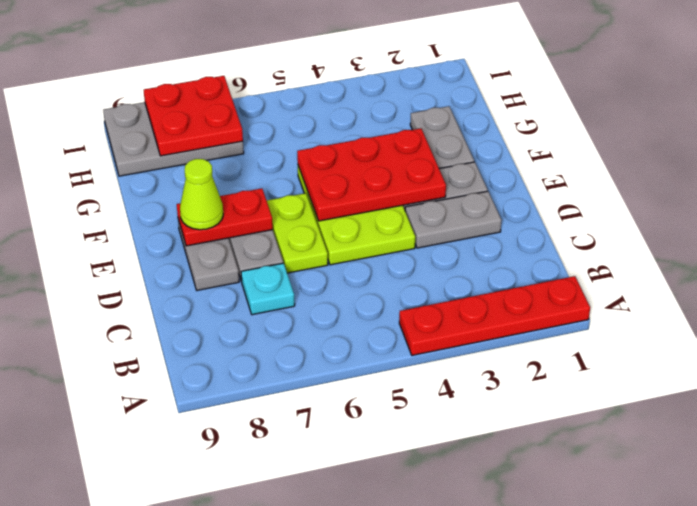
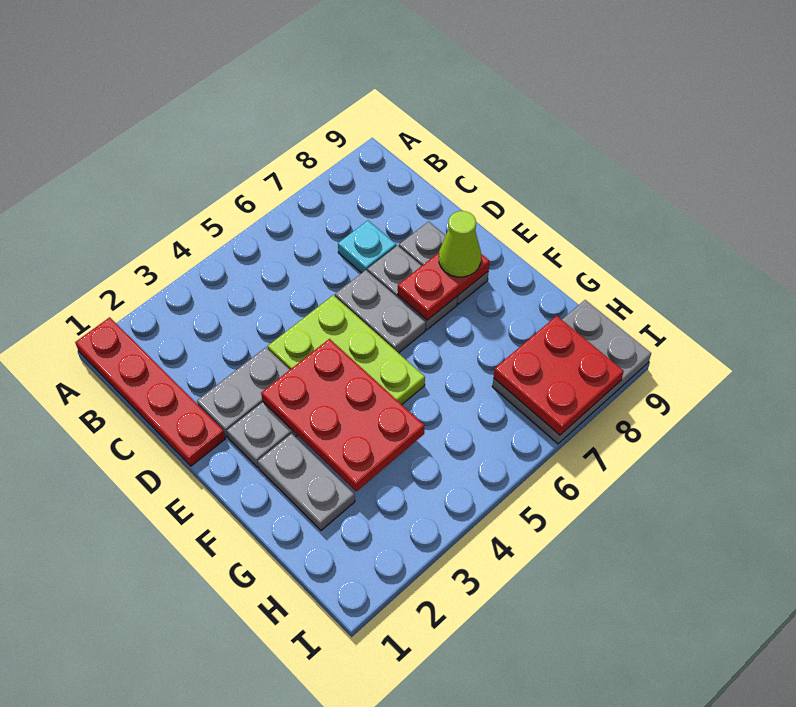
red plate A1:A4 level 1 -> red plate A1:D1 level 1
lime plate D6:E6 level 1 -> grey plate D6:E6 level 1
red plate E3:F5 level 2 -> red plate E3:G4 level 2

